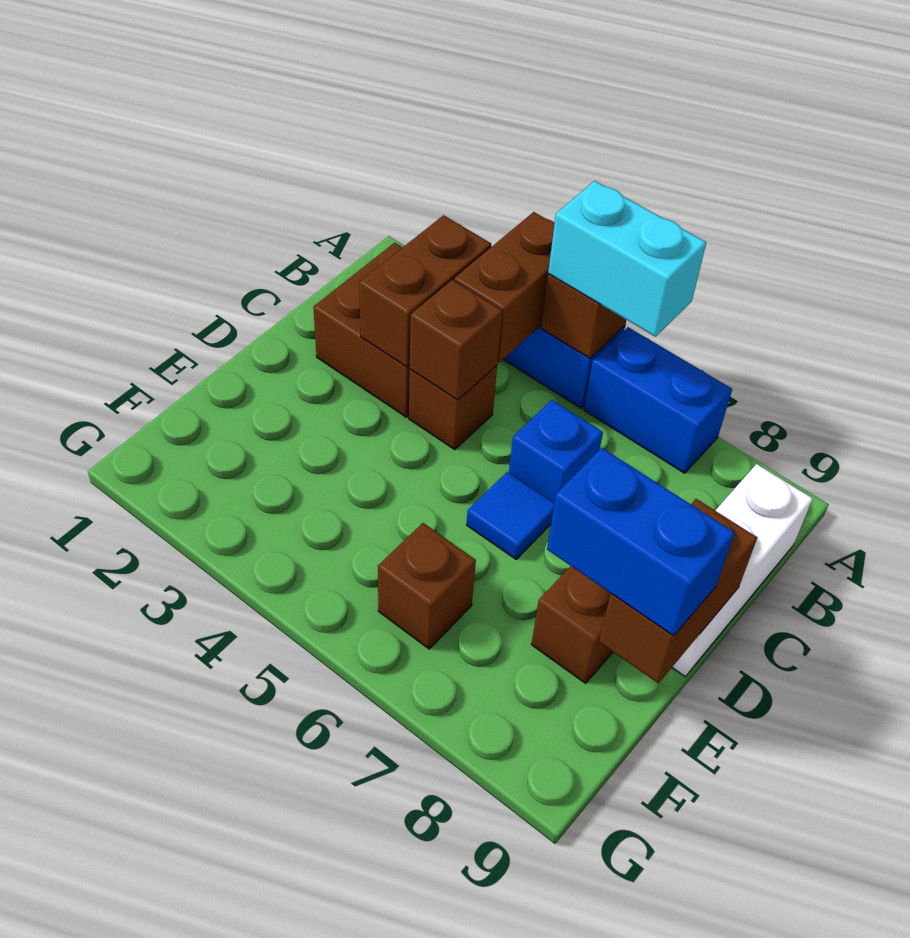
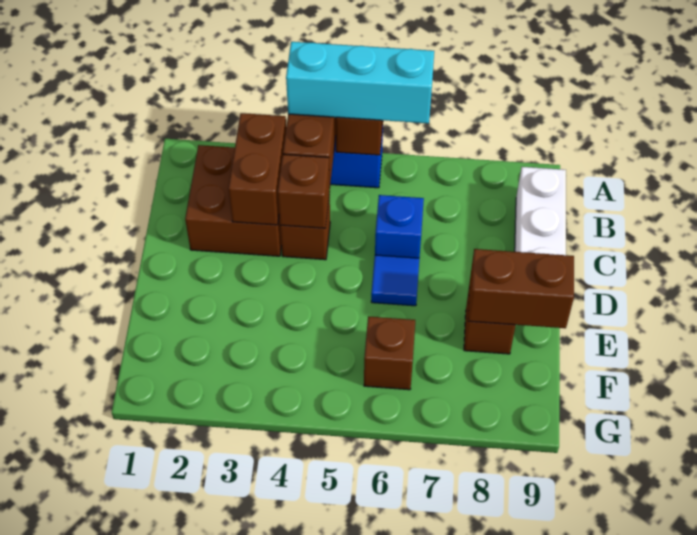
cyan brick A5:A6 level 3 -> cyan brick A4:A6 level 3
blue brick A6:A7 level 1 -> none
brown brick D9:E9 level 2 -> brown brick E8:E9 level 2
blue brick E8:E9 level 3 -> none

